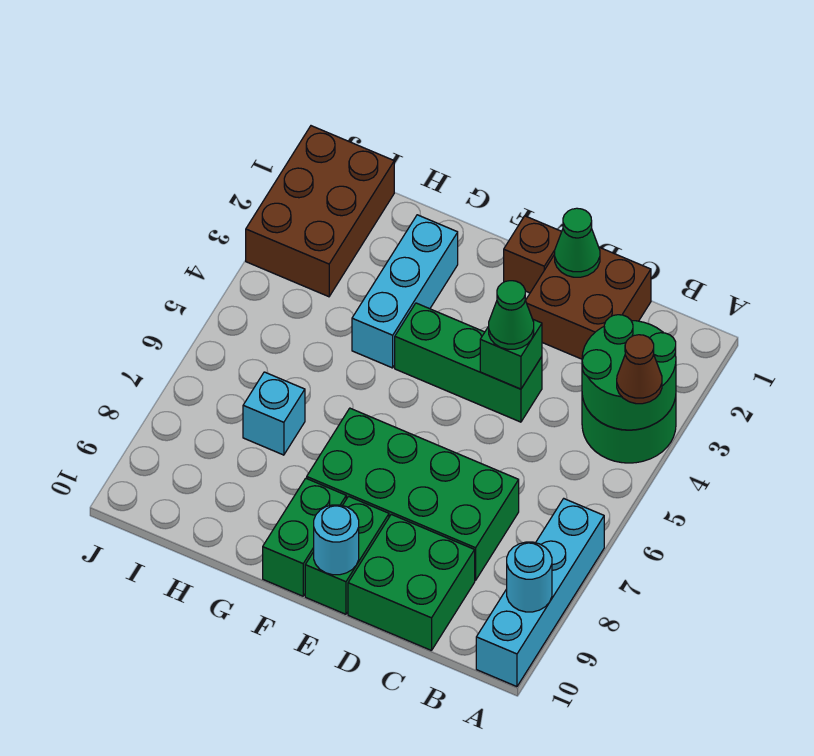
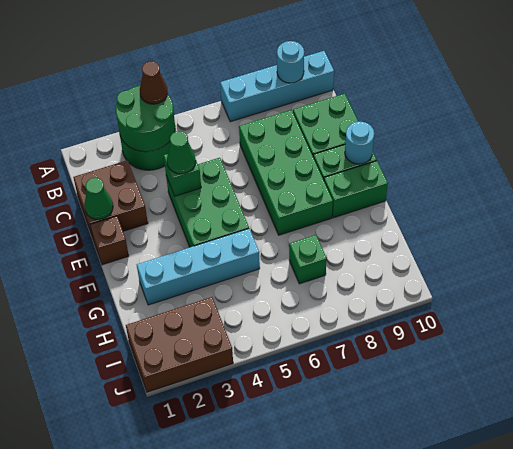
green brick D4:F4 level 1 -> green brick D4:F5 level 1
cyan brick G2:G4 level 1 -> cyan brick G2:G5 level 1
cyan brick H7 level 1 -> green brick H7 level 1

